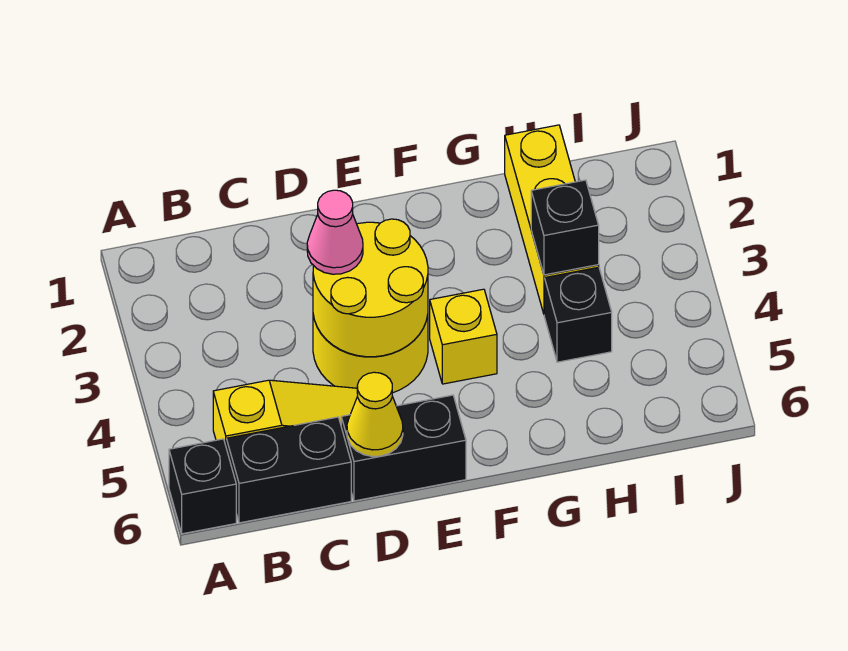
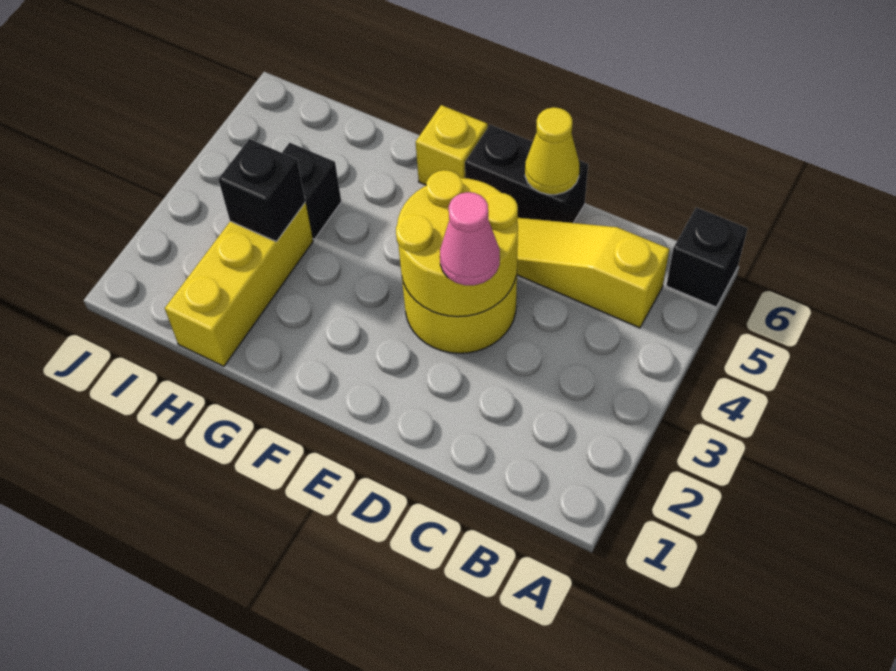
black brick B6:C6 level 1 -> none
yellow brick F4 level 1 -> yellow brick F6 level 1

